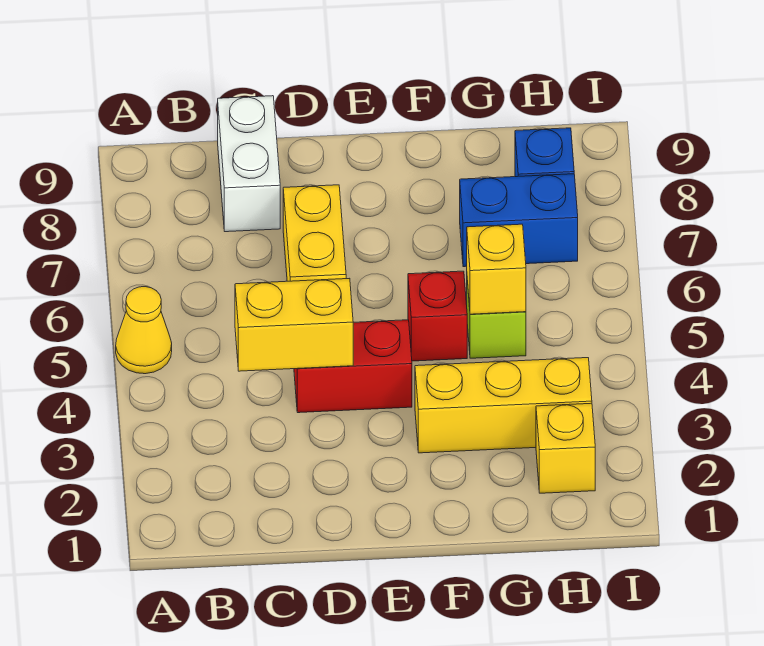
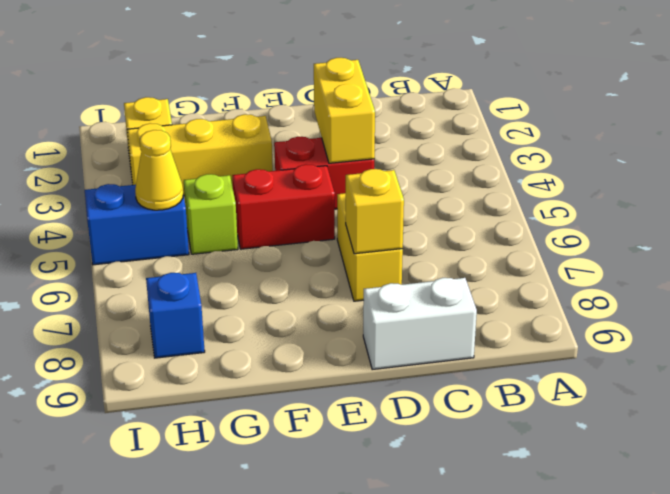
yellow cone A5 level 1 -> yellow cone H5 level 2
yellow brick C4:D4 level 2 -> yellow brick D3:D4 level 2
white brick C8:C9 level 1 -> white brick C9:D9 level 1
red brick F5 level 1 -> red brick E5:F5 level 1
yellow brick G5 level 2 -> yellow brick D7 level 2
blue brick G7:H7 level 1 -> blue brick H5:I5 level 1

